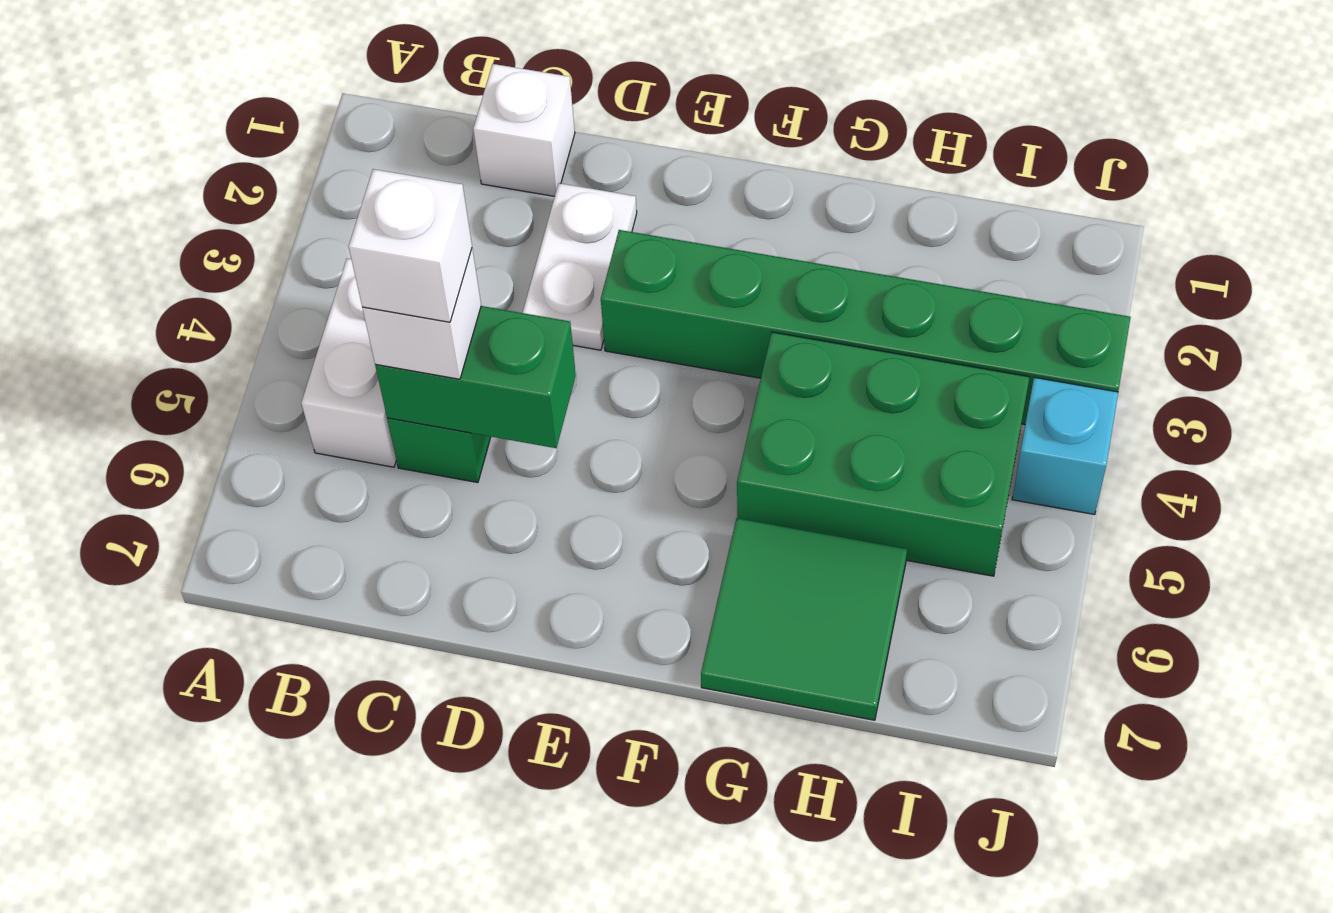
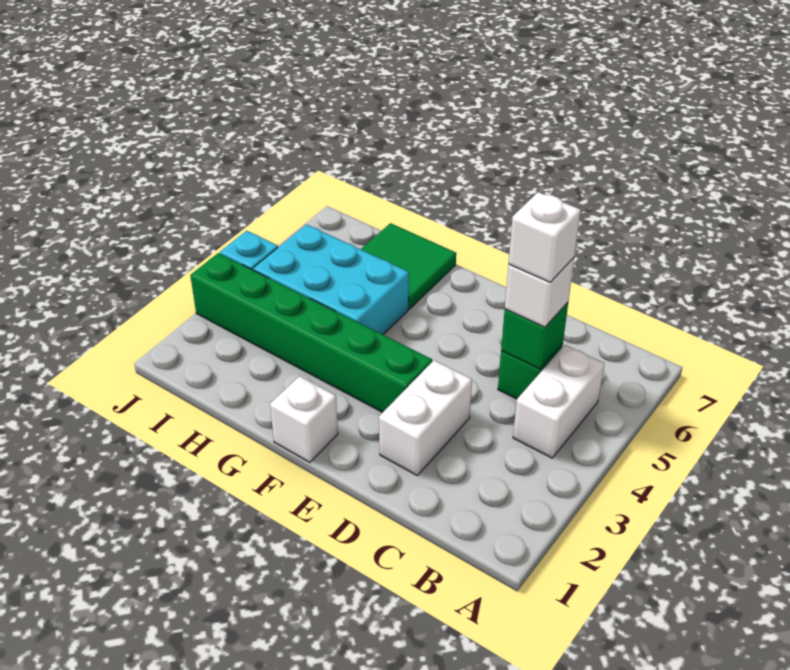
white brick C1 level 1 -> white brick F1 level 1
green brick C5:D5 level 2 -> green brick C5 level 2
white plate D2:D3 level 1 -> white brick D2:D3 level 1
green brick G4:I5 level 1 -> cyan brick G4:I5 level 1

